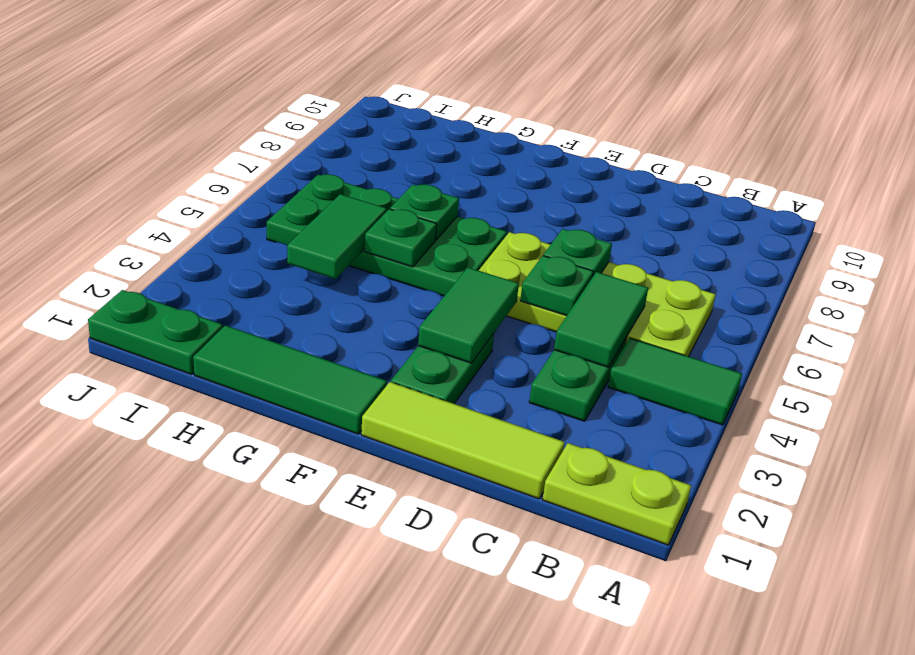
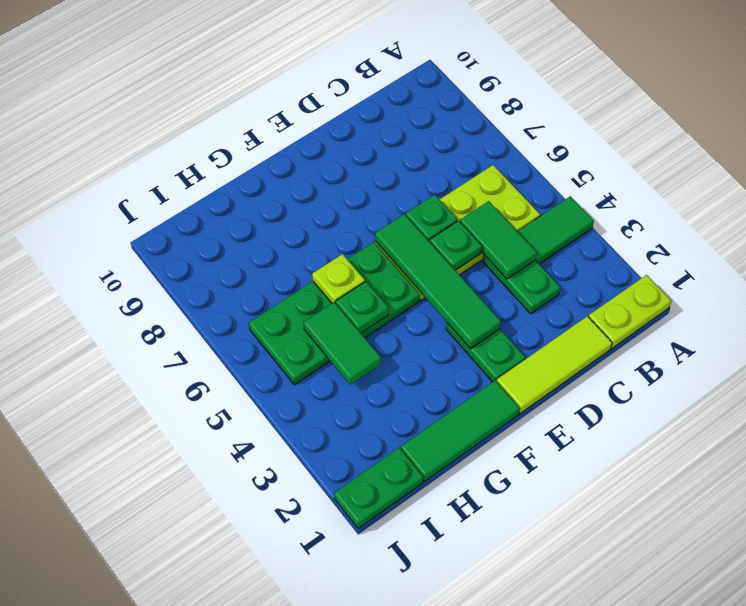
green tile E3:E4 level 2 -> green tile E3:E6 level 2
green plate G6 level 2 -> lime plate G6 level 2

